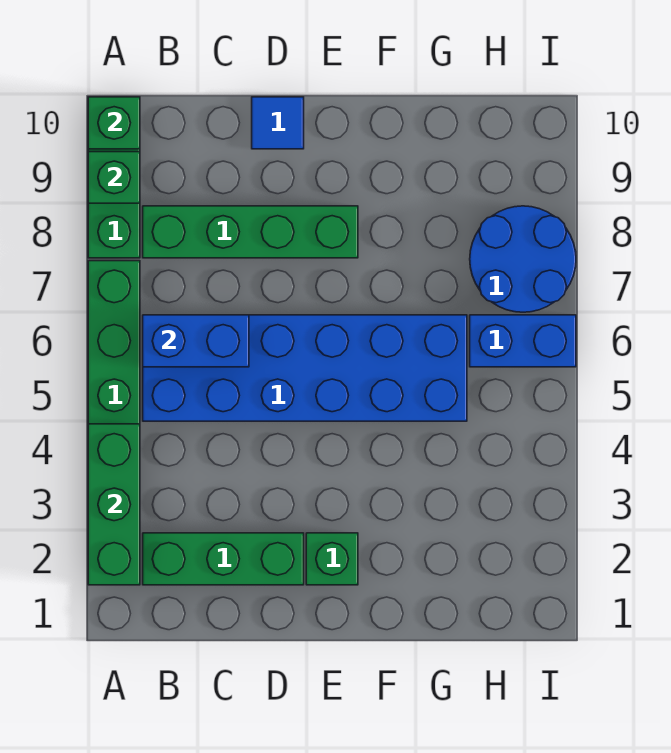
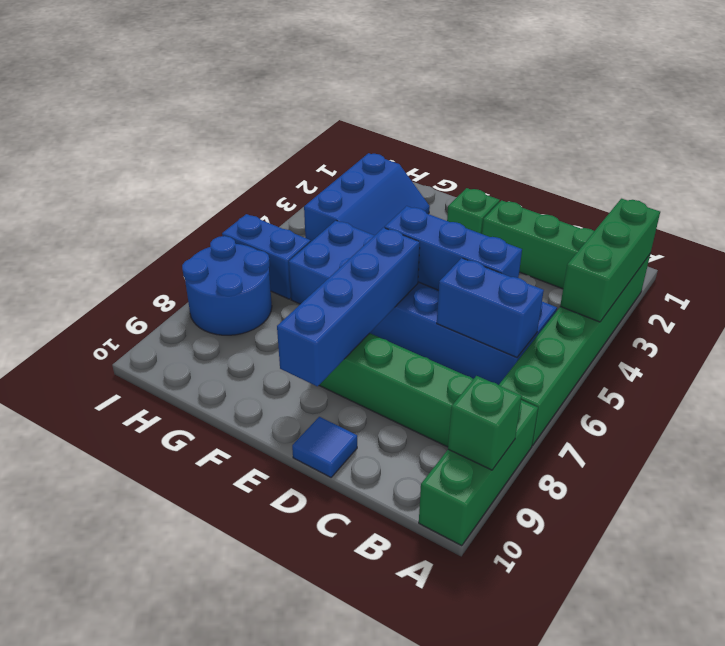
green brick A10 level 2 -> none
none -> blue brick C5:E5 level 2
none -> blue brick E6:E9 level 2
none -> blue slope G2:H4 level 1 top H

